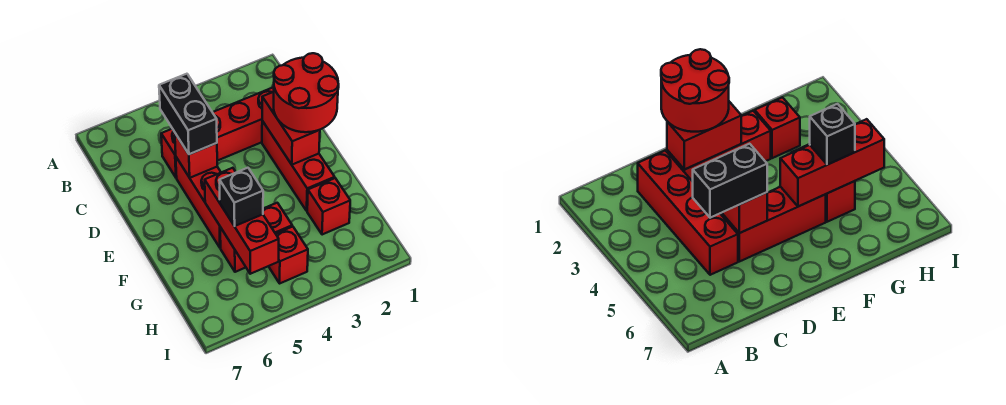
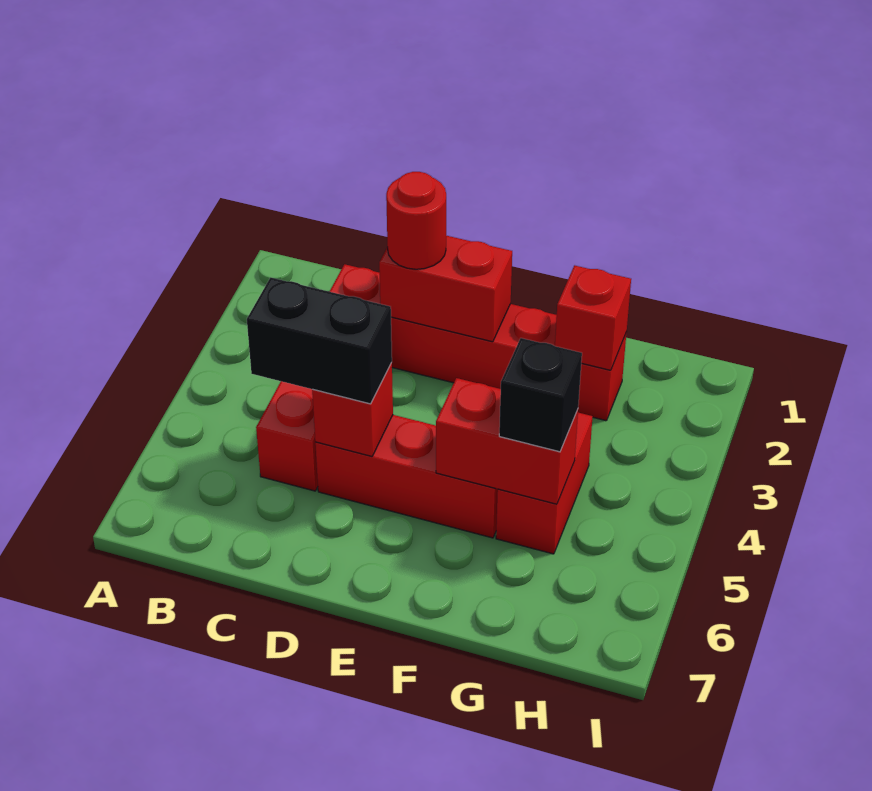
red round brick D1:E2 level 3 -> red round brick D2 level 3
red brick F5:H5 level 2 -> red brick F5:G5 level 2
red brick H4 level 1 -> red brick G2 level 2

